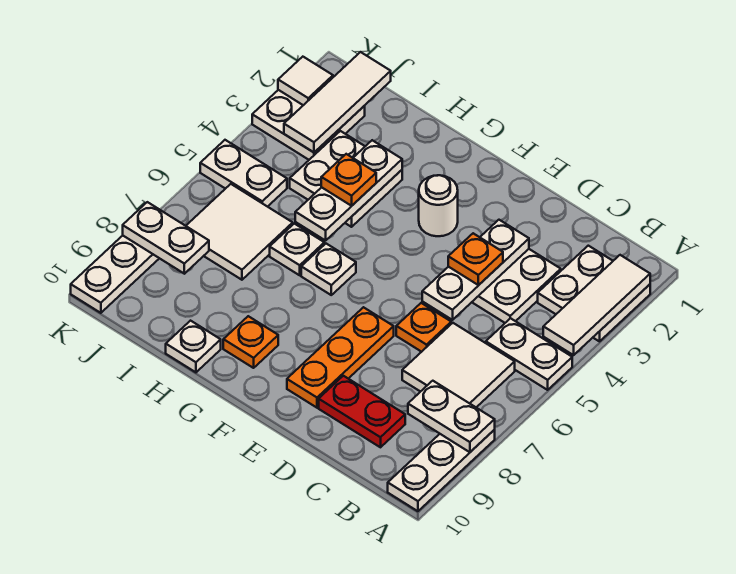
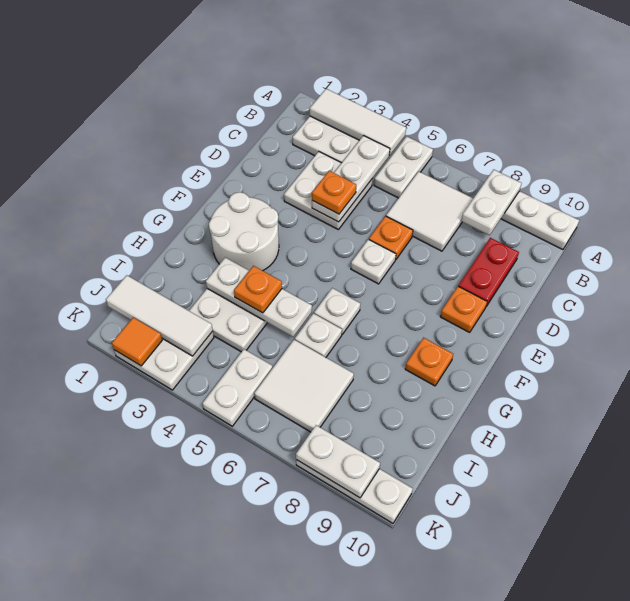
white plate D3:D5 level 2 -> white plate B4:D4 level 2
orange plate E7:E9 level 1 -> orange plate E9 level 1
white round brick F3 level 1 -> white round brick F2:G3 level 1
white plate H10 level 1 -> white plate E6 level 1
white plate J8:K8 level 2 -> white plate K8:K9 level 2
white tile K2 level 2 -> orange tile K2 level 2

